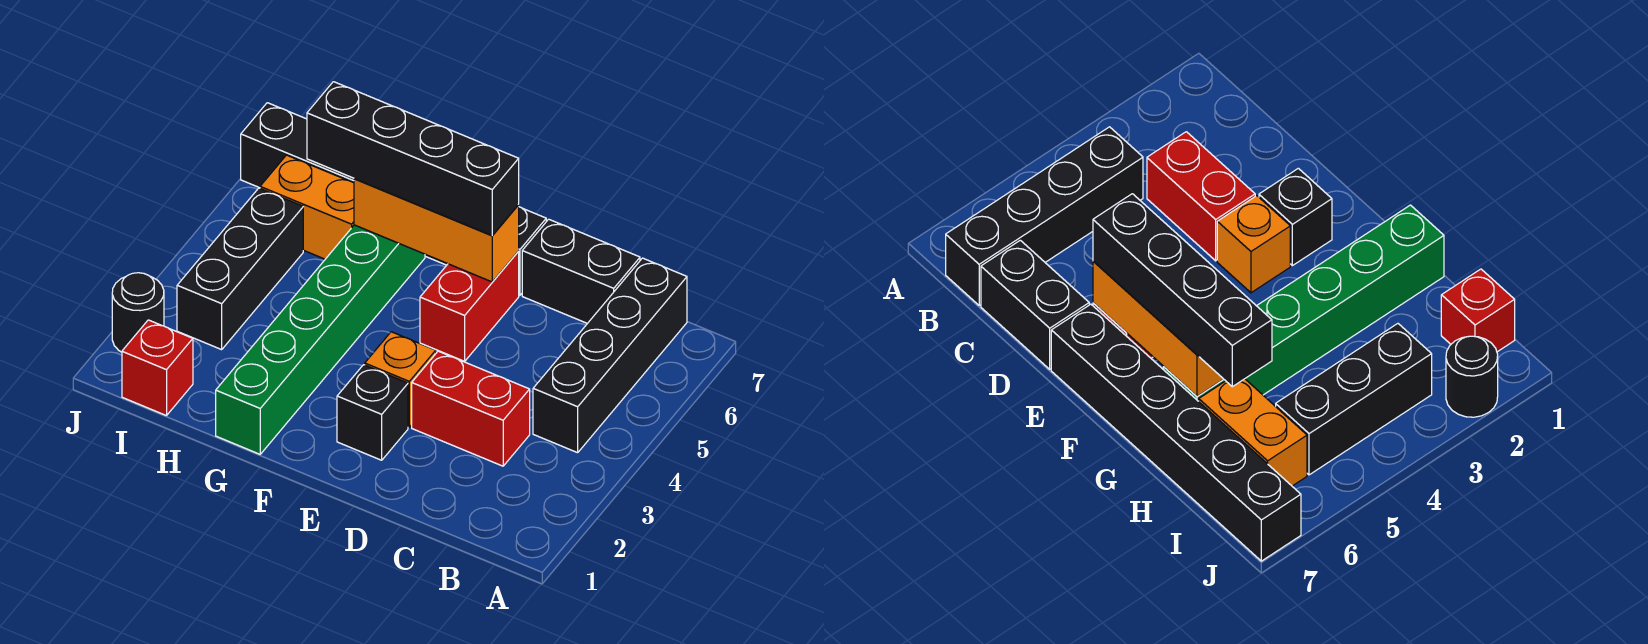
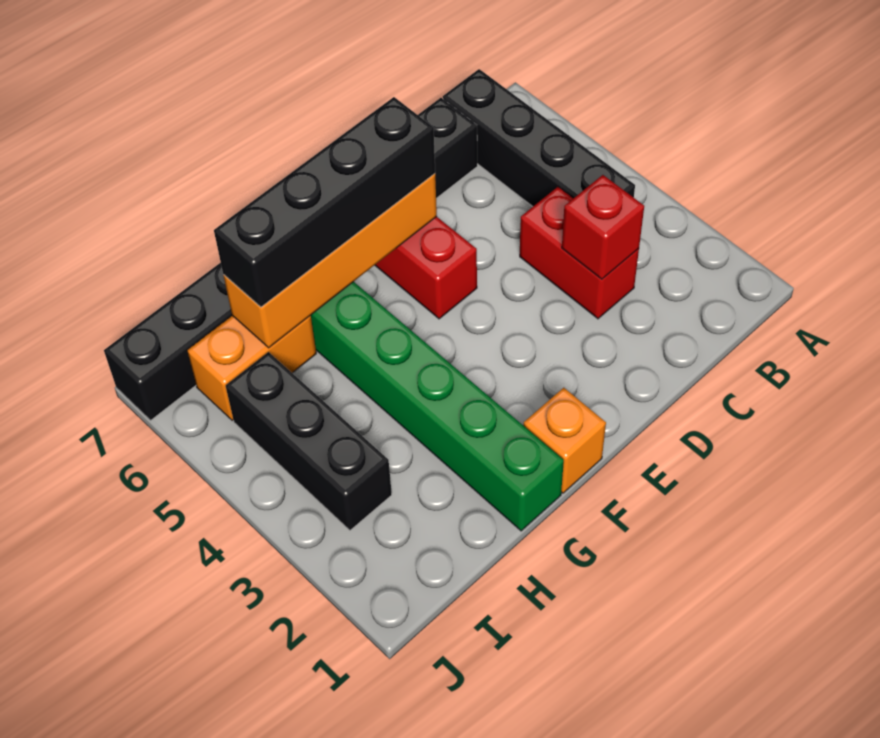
red brick C3:D3 level 1 -> red brick C3:C4 level 1
black brick E2 level 1 -> none
orange brick E3 level 1 -> orange brick F1 level 1
orange brick E6:G6 level 2 -> orange brick E6:H6 level 2
red brick I1 level 1 -> red brick C3 level 2
black round brick J2 level 1 -> none

